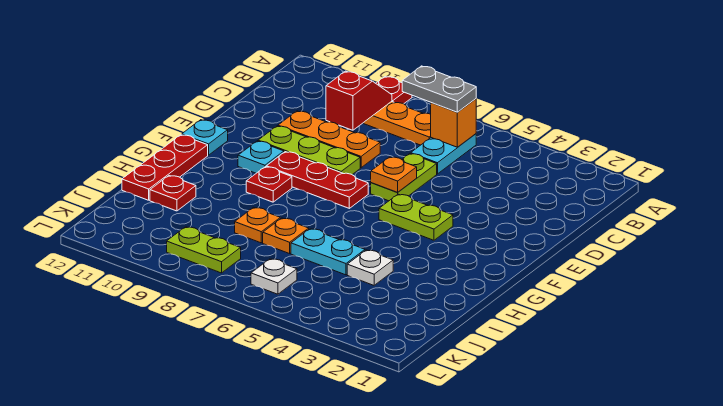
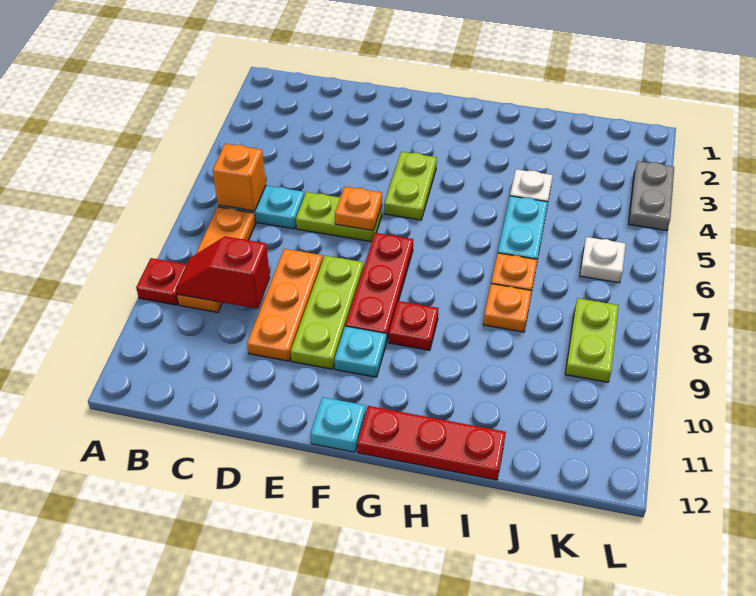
grey plate B6:B7 level 3 -> grey plate L3:L4 level 1
red plate I11 level 1 -> none

